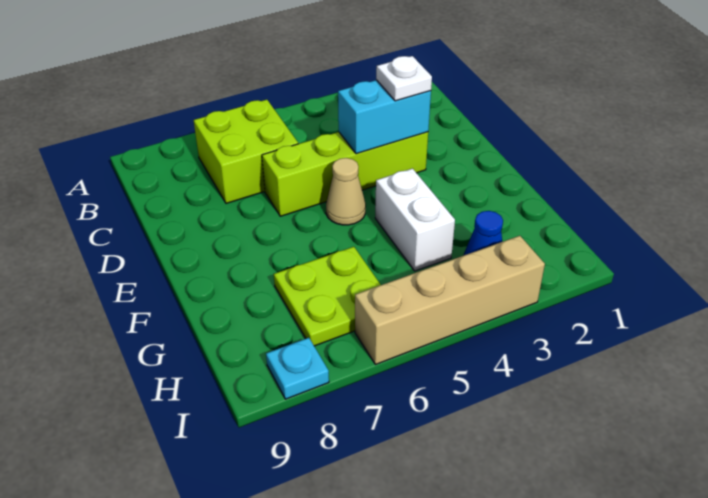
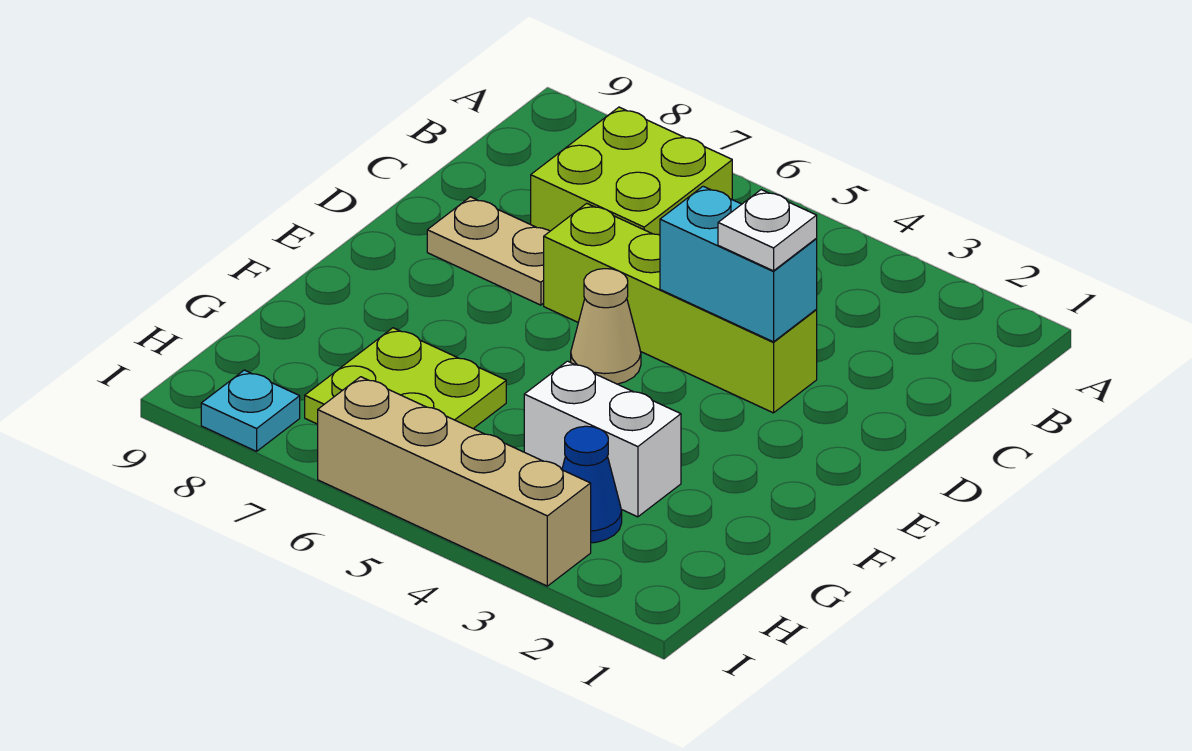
none -> tan plate D7:D8 level 1
white brick F4:G4 level 1 -> white brick G3:G4 level 1

